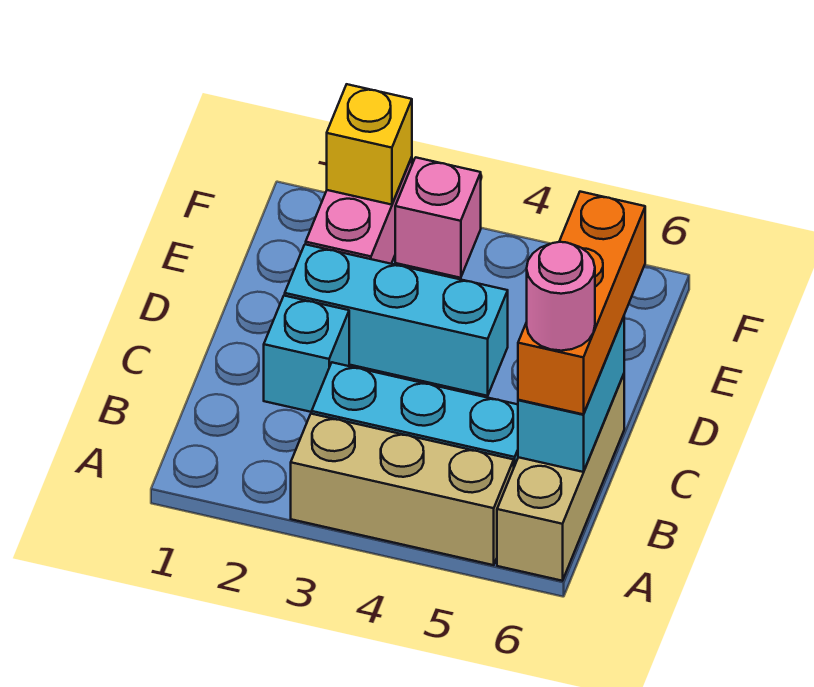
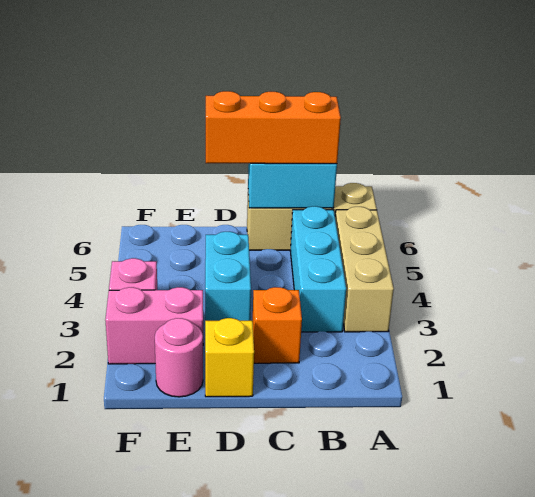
pink round brick B6 level 4 -> pink round brick E1 level 1
cyan brick C2 level 1 -> orange brick C2 level 1
cyan brick D2:D4 level 1 -> cyan brick D3:D4 level 1
yellow brick F2 level 2 -> yellow brick D1 level 1

